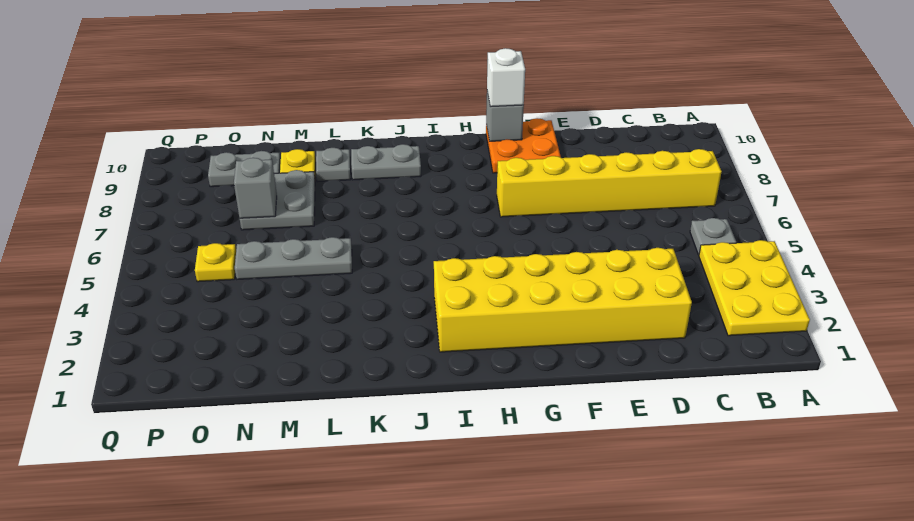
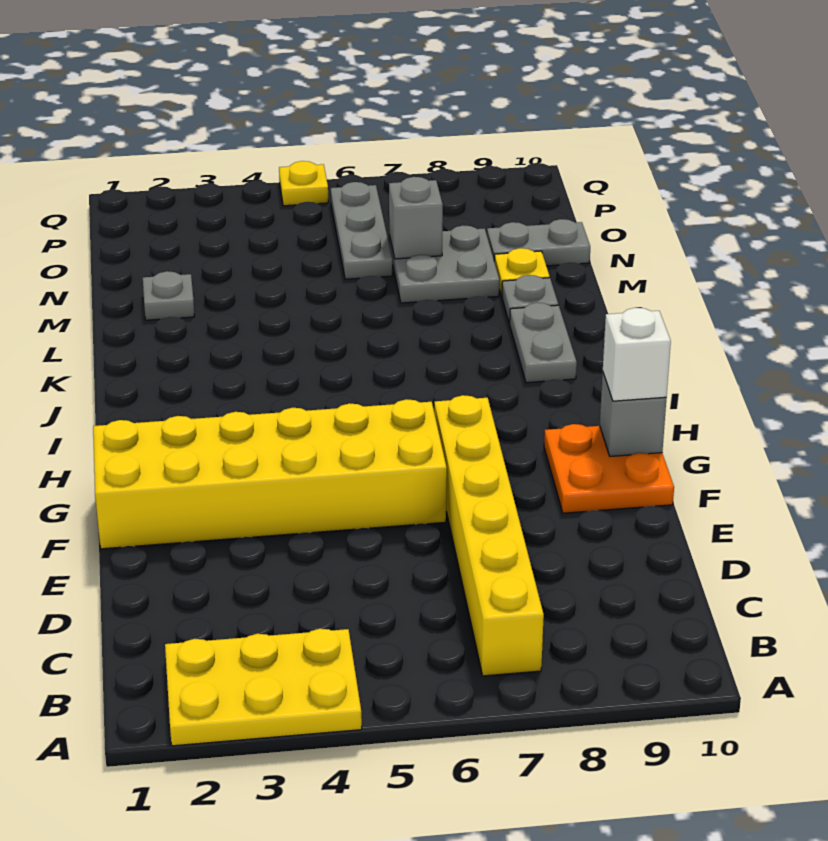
grey plate B5 level 1 -> grey plate M2 level 1
yellow brick D2:I3 level 1 -> yellow brick F1:G6 level 1
grey plate L5:N5 level 1 -> grey plate N6:P6 level 1
grey plate N9:O9 level 1 -> grey plate N9:N10 level 1
yellow plate O5 level 1 -> yellow plate Q5 level 1

